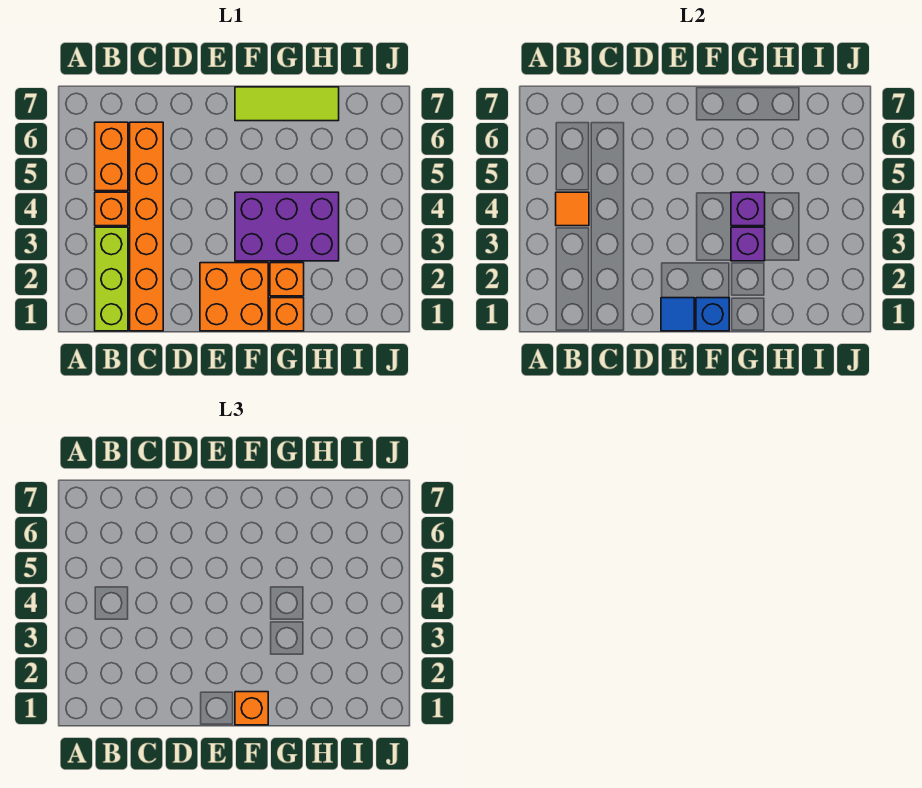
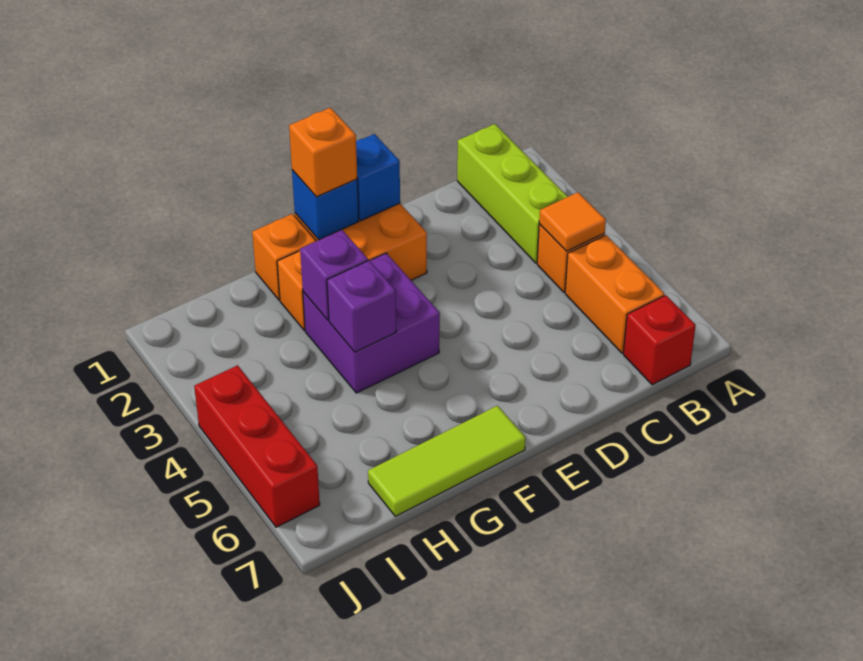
none -> red brick B7 level 1
orange brick C1:C6 level 1 -> none
blue tile E1 level 2 -> blue brick E1 level 2
purple brick F3:H4 level 1 -> purple brick F3:G4 level 1
none -> red brick J4:J6 level 1

